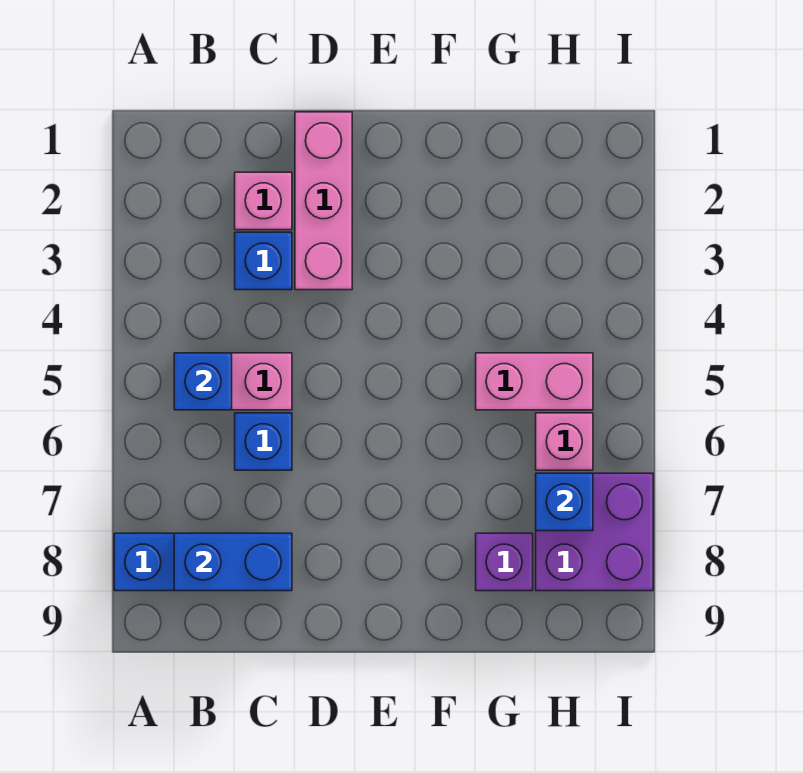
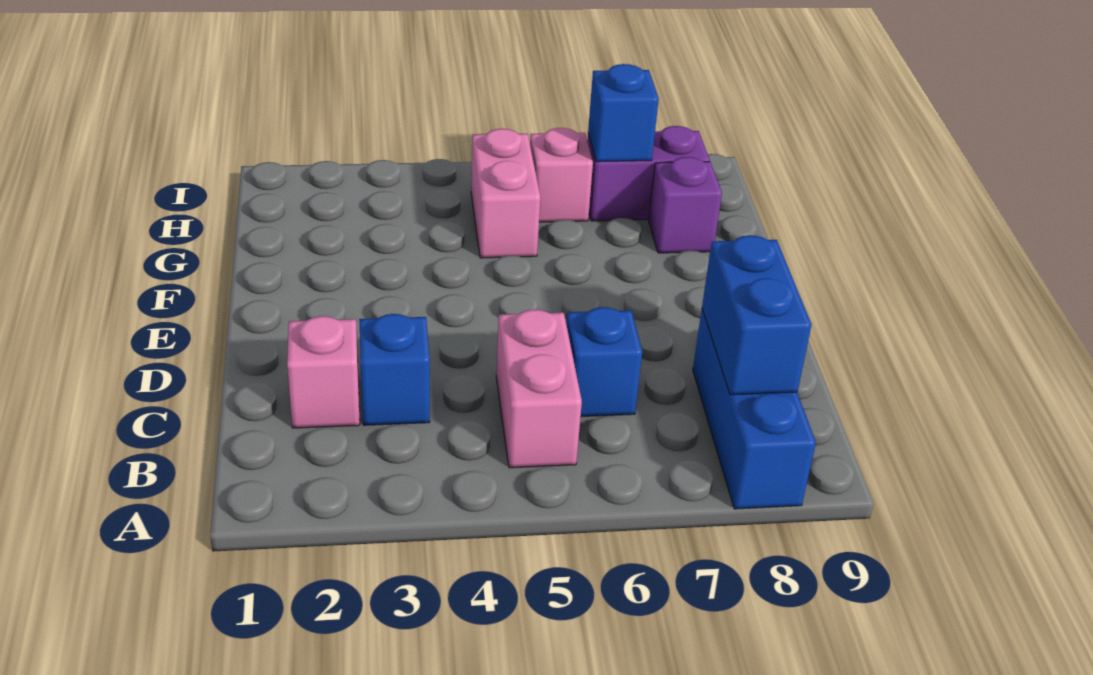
blue brick B5 level 2 -> none
pink brick D1:D3 level 1 -> none
purple brick H7:I8 level 1 -> purple brick H7:H8 level 1

